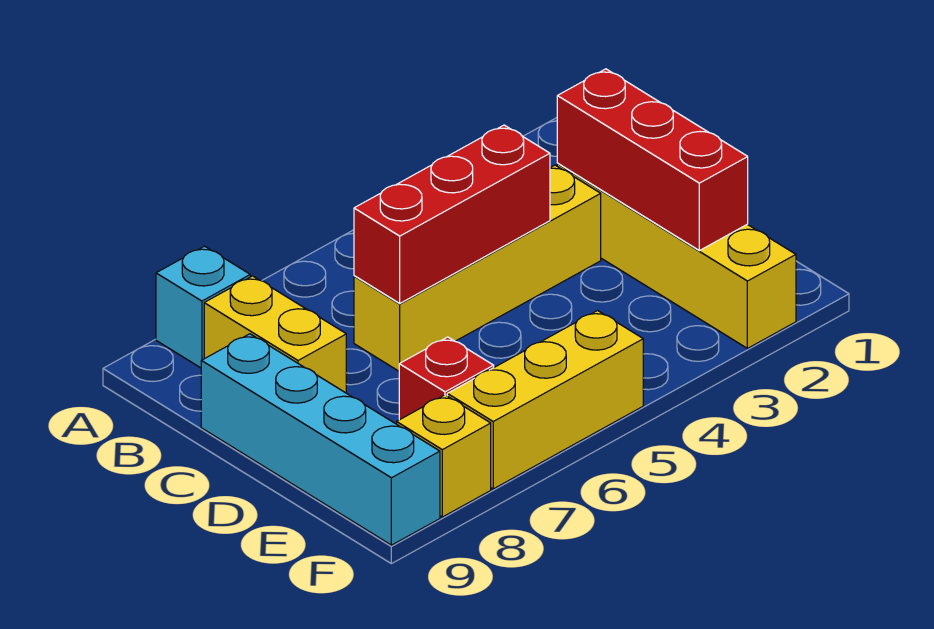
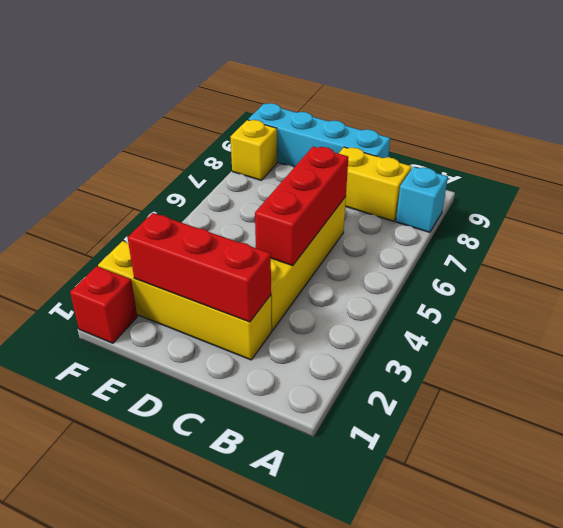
red brick E7 level 1 -> red brick F1 level 1
yellow brick F5:F7 level 1 -> none

